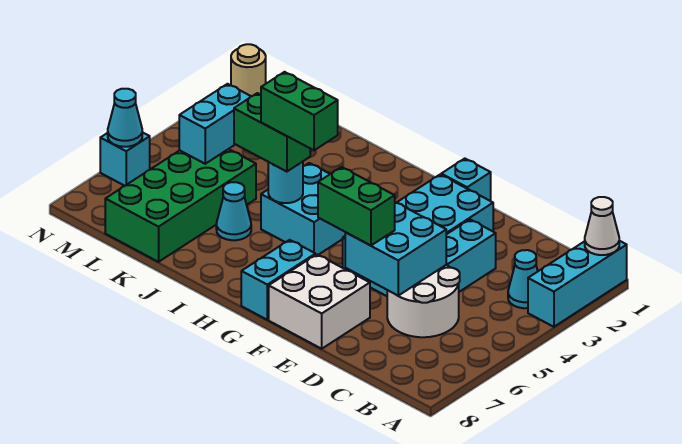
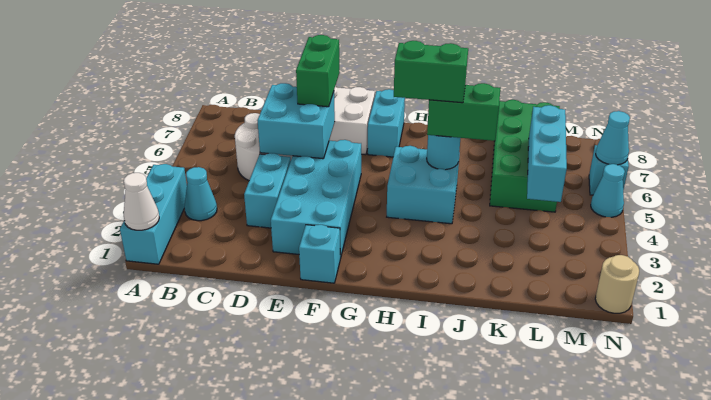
green brick E6:F6 level 3 -> green brick E6:E7 level 3
cyan cone J6 level 1 -> cyan cone N5 level 1
cyan brick L4:L5 level 2 -> cyan brick L4:L6 level 2

